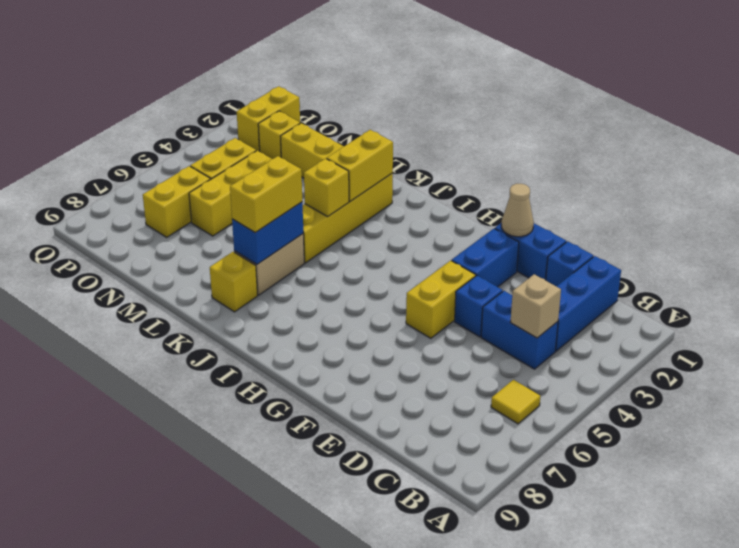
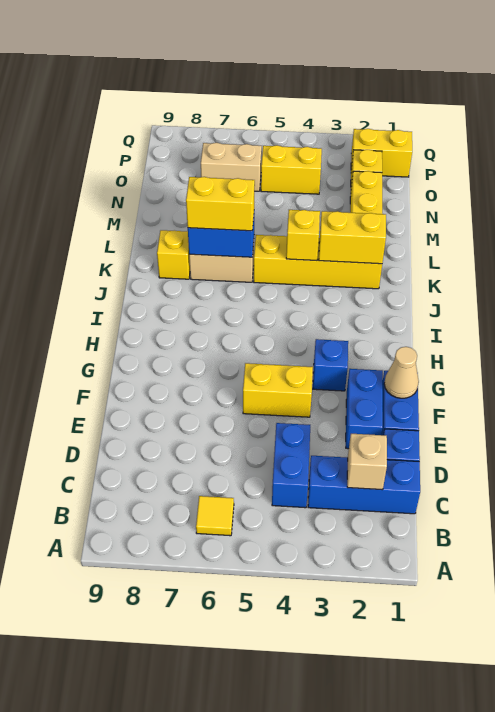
tan brick C4 level 2 -> tan brick C2 level 2
blue brick E4 level 1 -> blue brick G3 level 1
blue brick F2:F3 level 1 -> blue brick E2:F2 level 1
yellow brick N4:N6 level 1 -> none
yellow brick O6:O7 level 1 -> tan brick O6:O7 level 1

